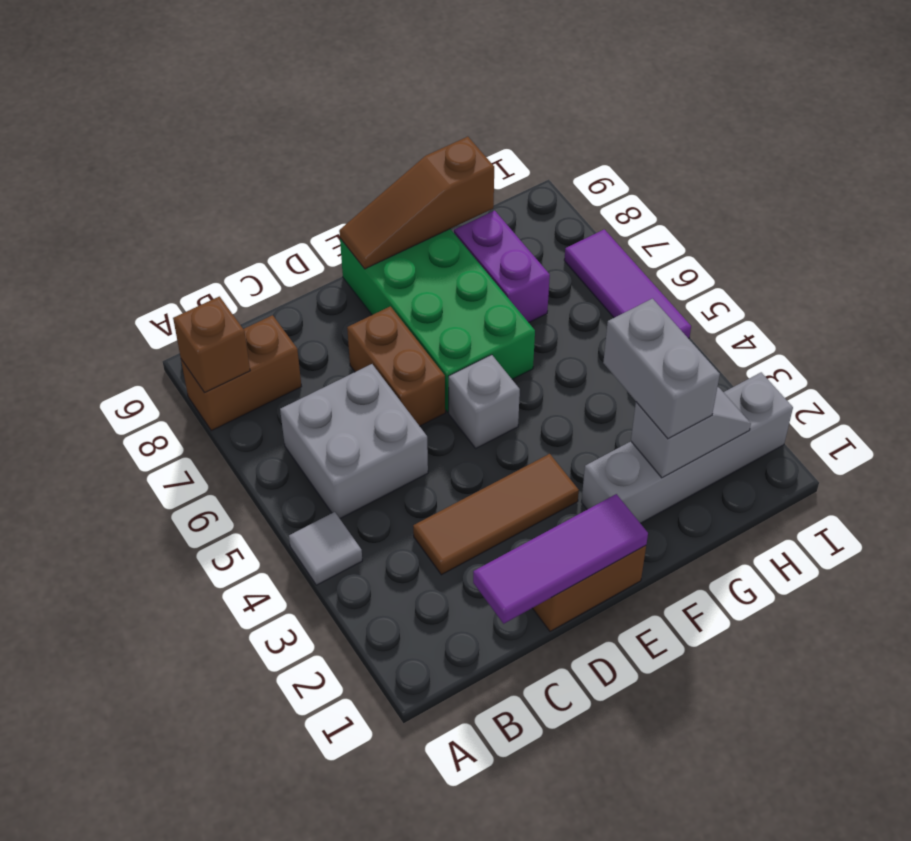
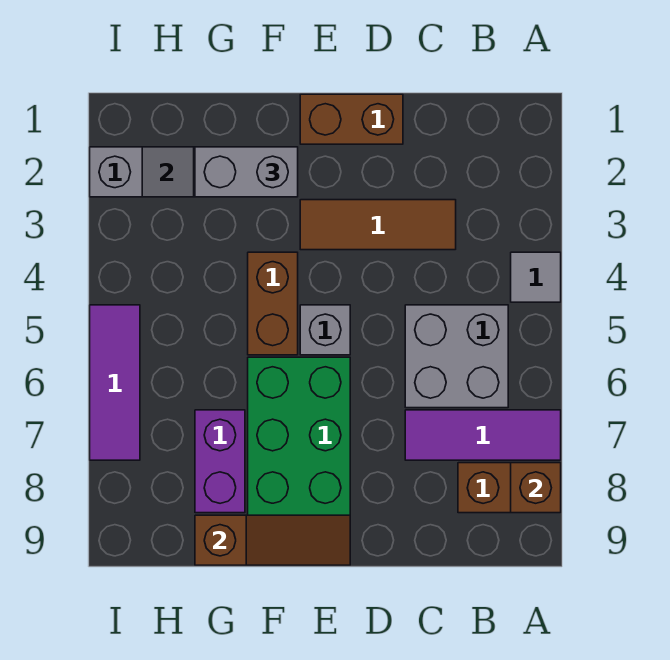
purple tile C1:E1 level 2 -> purple tile A7:C7 level 1
brown brick D6:D7 level 1 -> brown brick F4:F5 level 1
grey brick G2:G3 level 3 -> grey brick F2:G2 level 3

